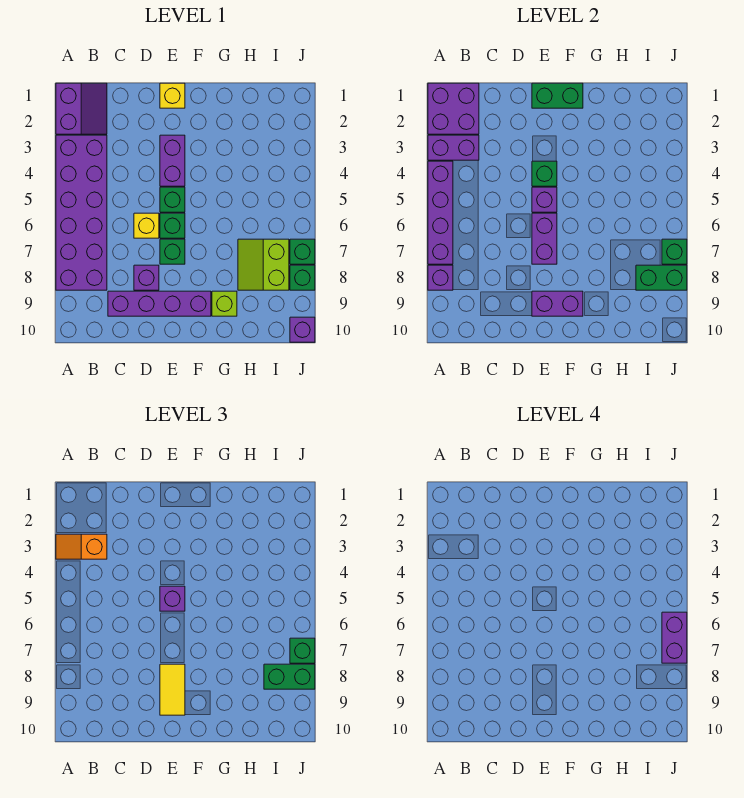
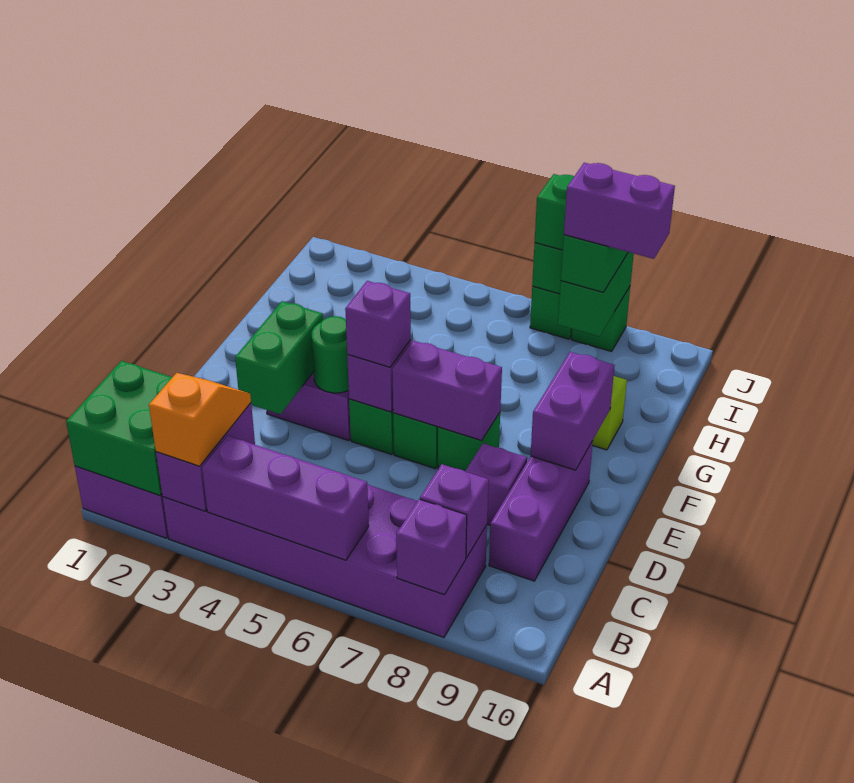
purple brick A1:B2 level 2 -> green brick A1:B2 level 2
orange slope A3:B3 level 3 top B -> orange slope A3:B3 level 3 top A
purple brick A4:A7 level 2 -> purple brick A4:A6 level 2
purple brick C9:F9 level 1 -> purple brick C9:E9 level 1
yellow brick D6 level 1 -> none
yellow brick E1 level 1 -> none
green brick E1:F1 level 2 -> green brick D3:E3 level 2
green brick E4 level 2 -> green round brick E4 level 2
yellow tile E8:E9 level 3 -> none
lime slope H7:I8 level 1 top I -> none
purple brick J6:J7 level 4 -> purple brick I8:I9 level 4
purple brick J10 level 1 -> purple brick B8 level 2

